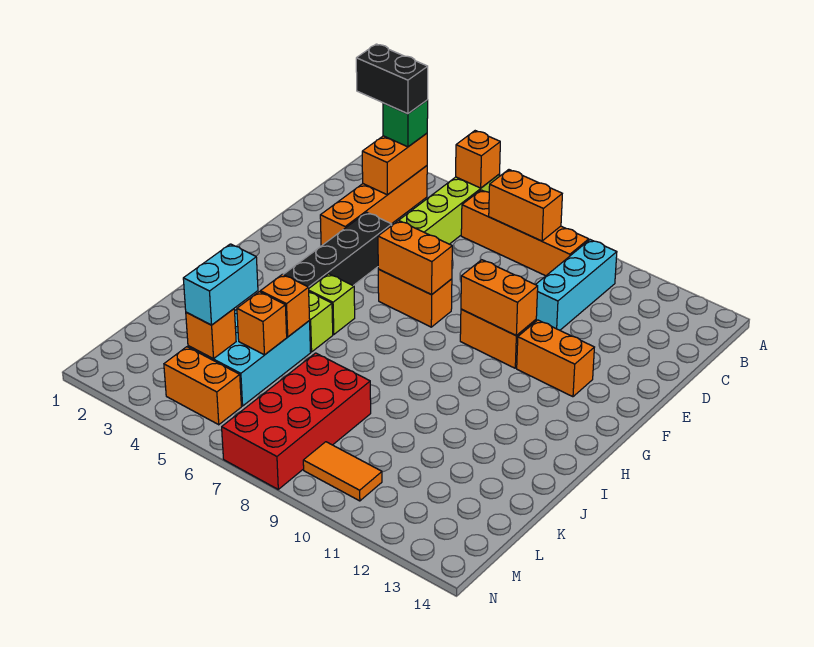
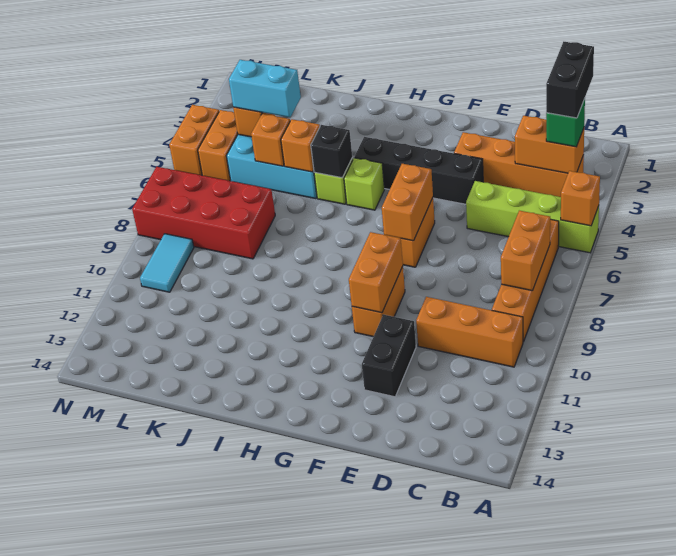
cyan brick B10:D10 level 1 -> orange brick B10:D10 level 1
none -> black brick E11:E12 level 1
orange brick F11:F12 level 1 -> orange brick N4:N5 level 1
none -> black brick I5 level 2
orange tile M9:M10 level 1 -> cyan tile M9:M10 level 1

